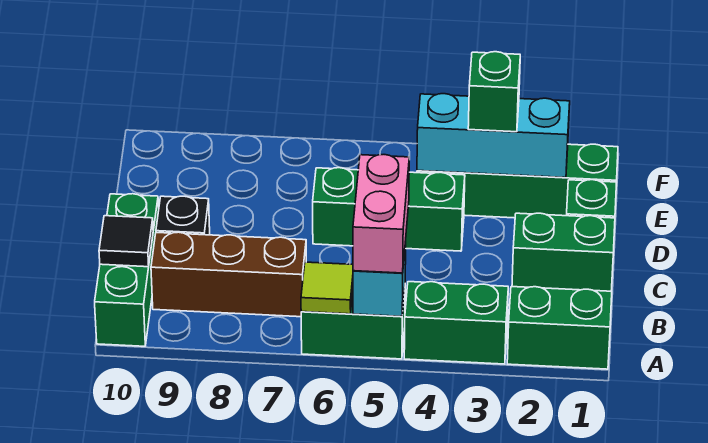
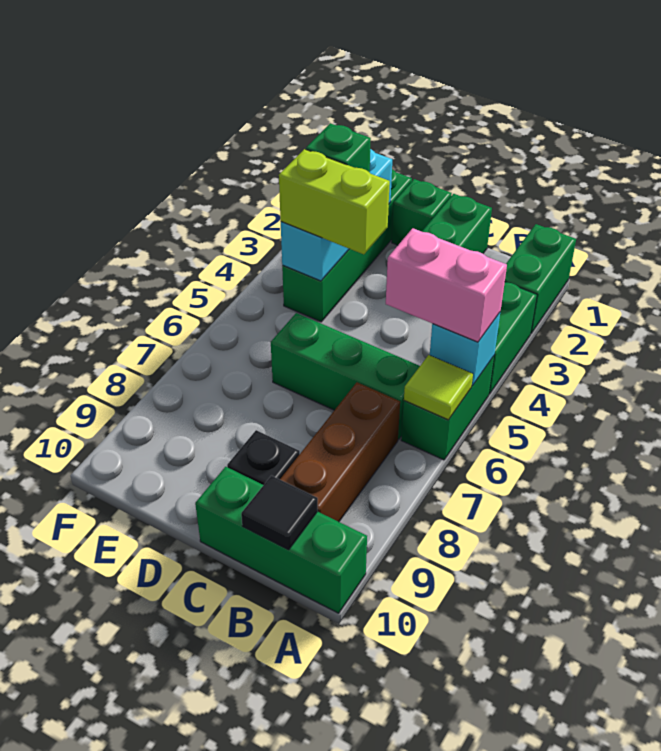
green brick D4:D6 level 1 -> green brick B6:D6 level 1
none -> lime brick D4:E4 level 3

